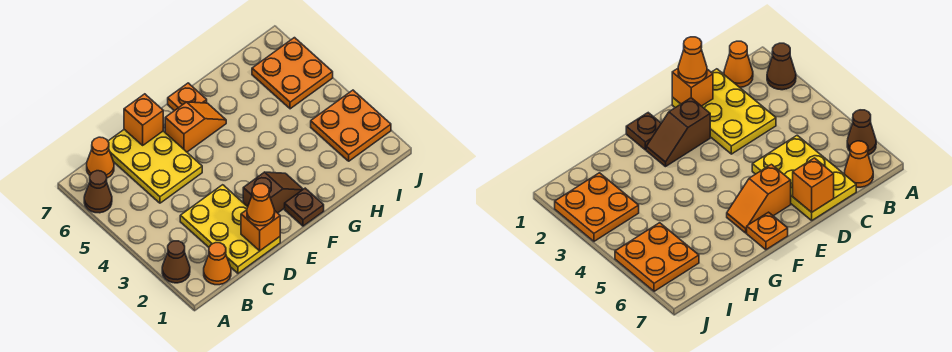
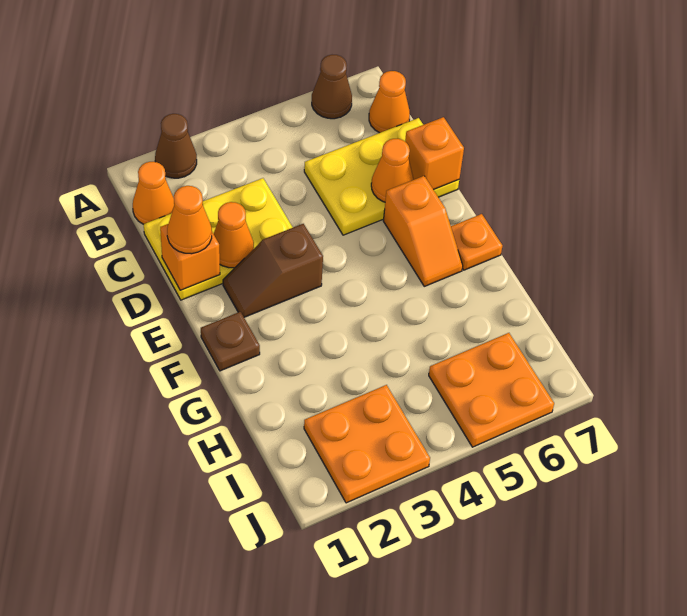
none -> orange cone D2 level 2
none -> orange cone D6 level 2
brown slope E2:F2 level 1 top E -> brown slope E2:E3 level 1 top 3

